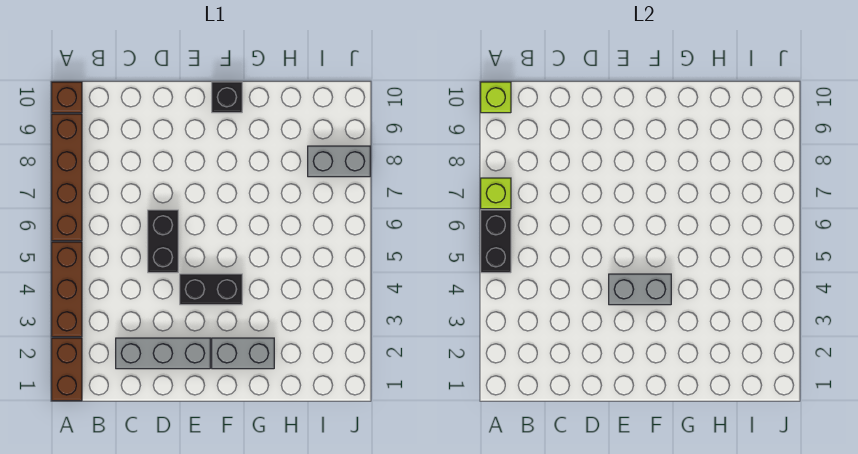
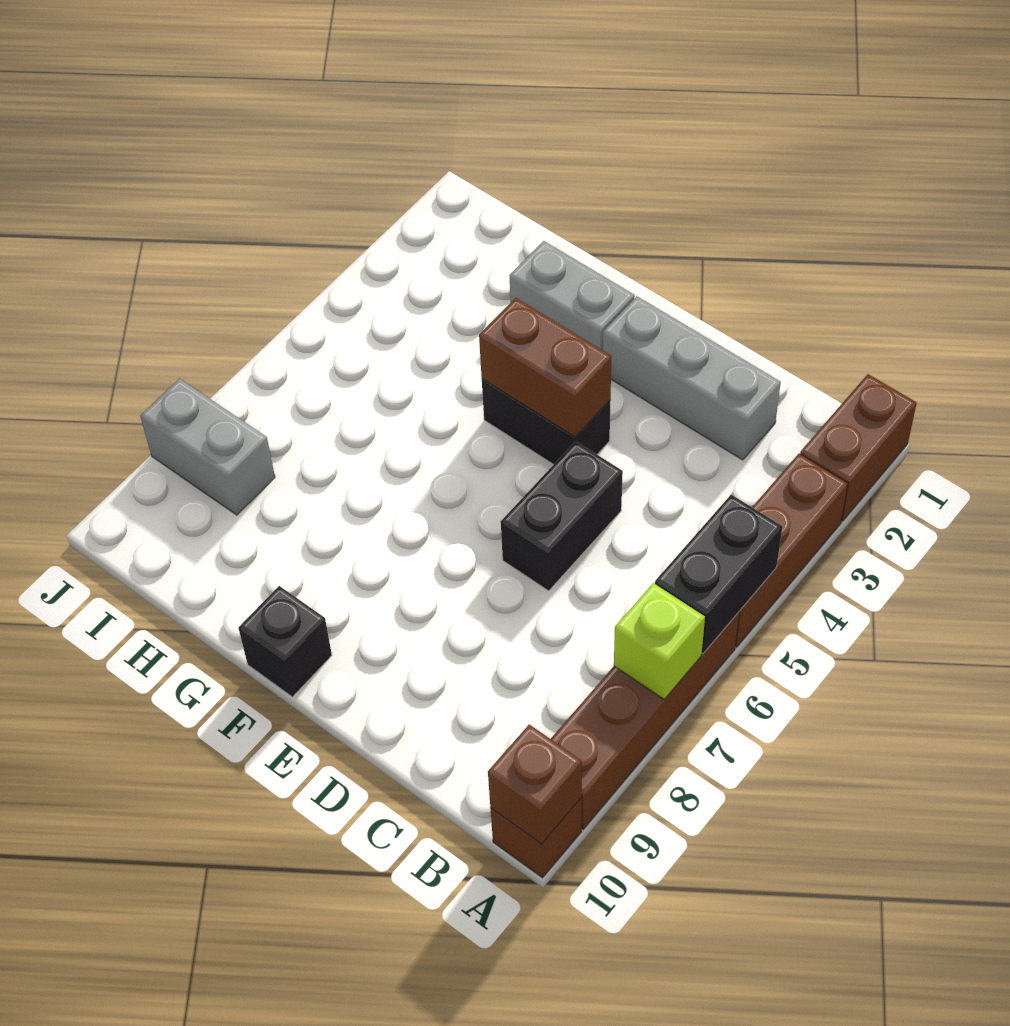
lime brick A10 level 2 -> brown brick A10 level 2
grey brick E4:F4 level 2 -> brown brick E4:F4 level 2

